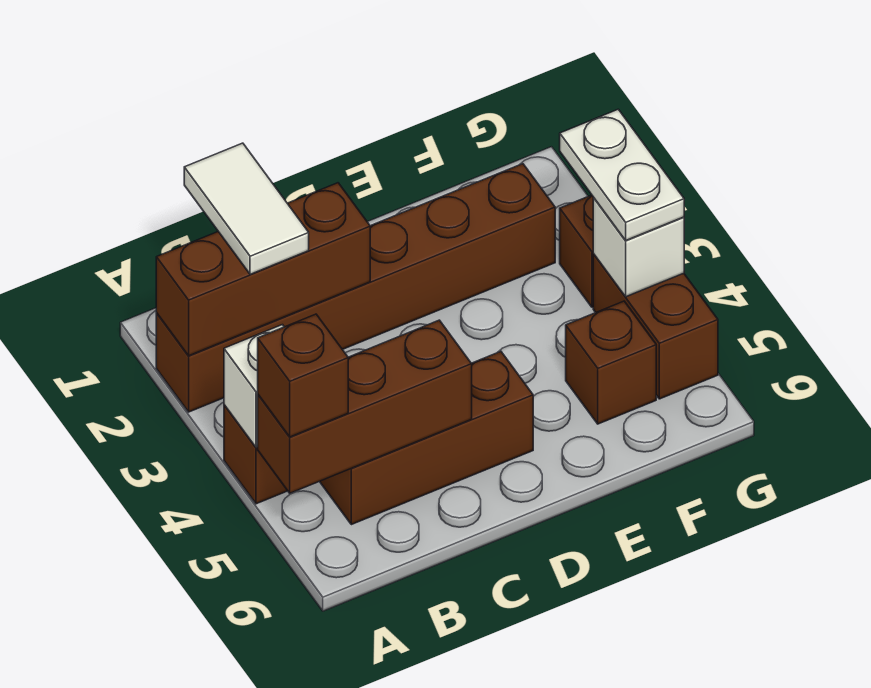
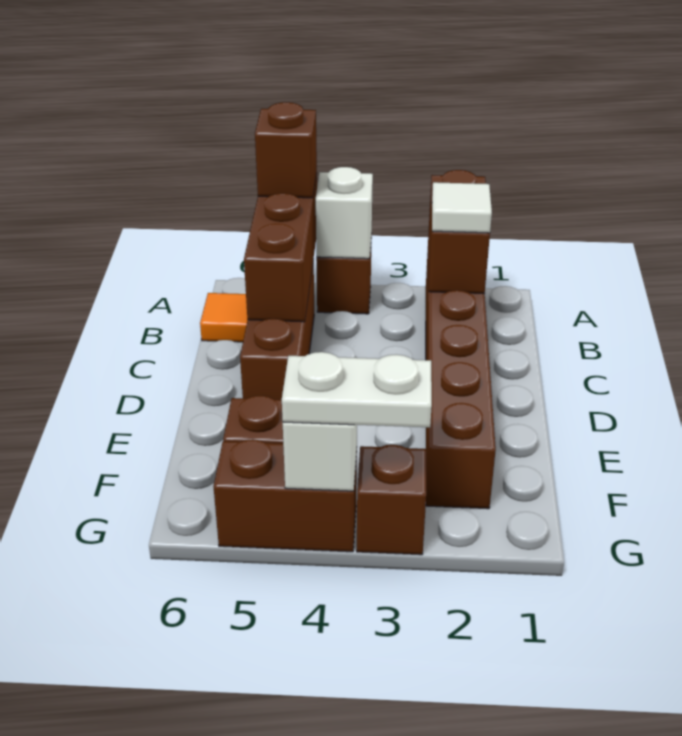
brown brick A2:C2 level 2 -> brown brick A2:B2 level 2
white tile B1:B2 level 3 -> white tile B2 level 3
none -> orange tile B6 level 1

